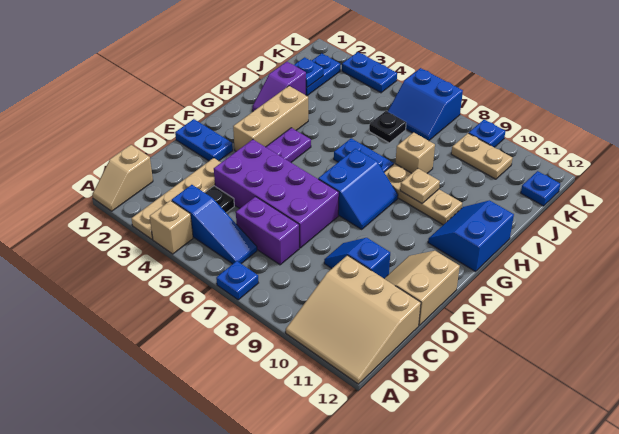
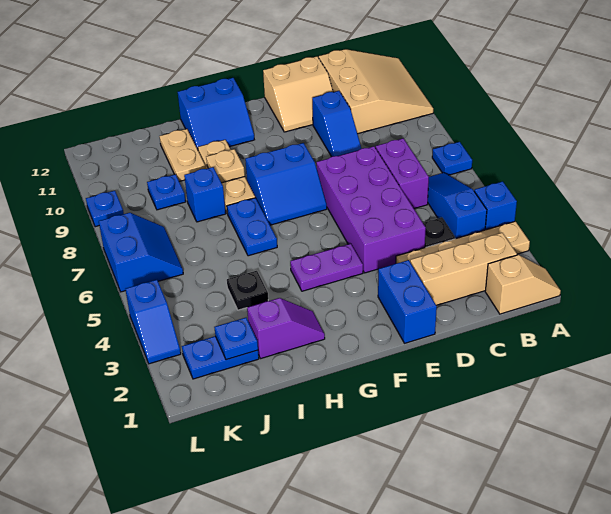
tan brick A4 level 1 -> blue brick A4 level 1
blue plate E1:E2 level 1 -> blue brick E1:E2 level 1
tan brick F3:H3 level 1 -> tan brick B2:D2 level 1
blue slope F7:G8 level 1 top 7 -> blue slope F7:G8 level 1 top 8
tan brick I8 level 1 -> blue brick I8 level 1
black plate J6 level 1 -> black plate I4 level 1
tan plate K9:K10 level 1 -> tan plate I10:I11 level 1
blue plate K12 level 1 -> blue plate J9 level 1
blue plate L3:L4 level 1 -> blue slope L3:L4 level 1 top 4

